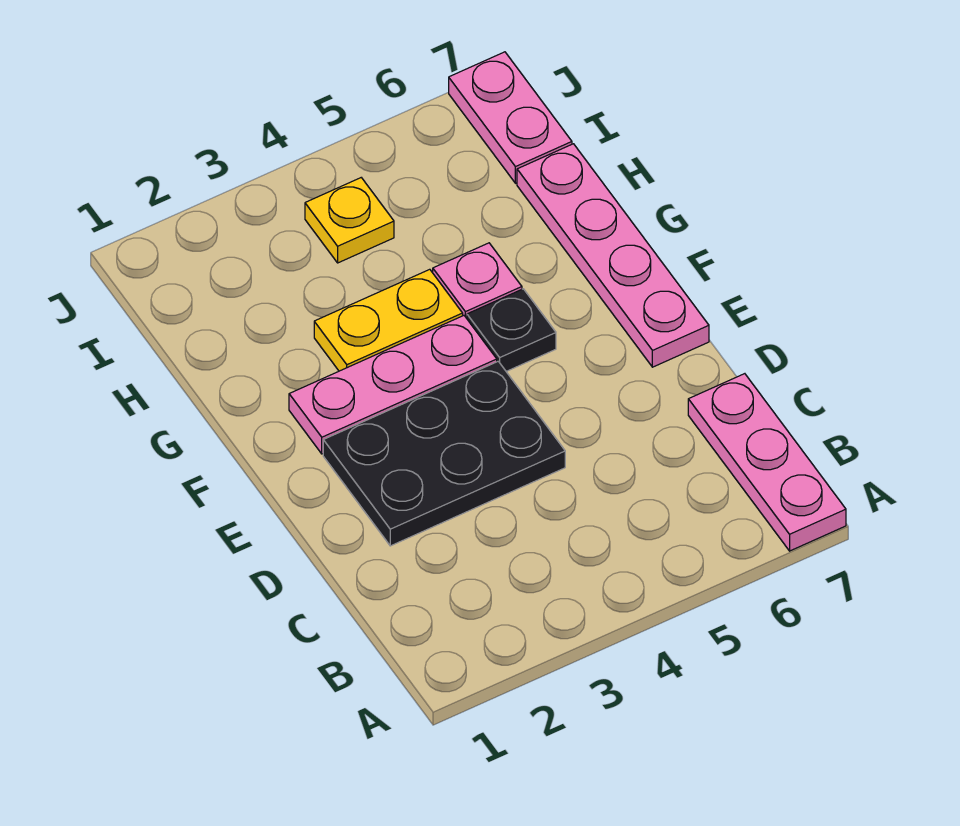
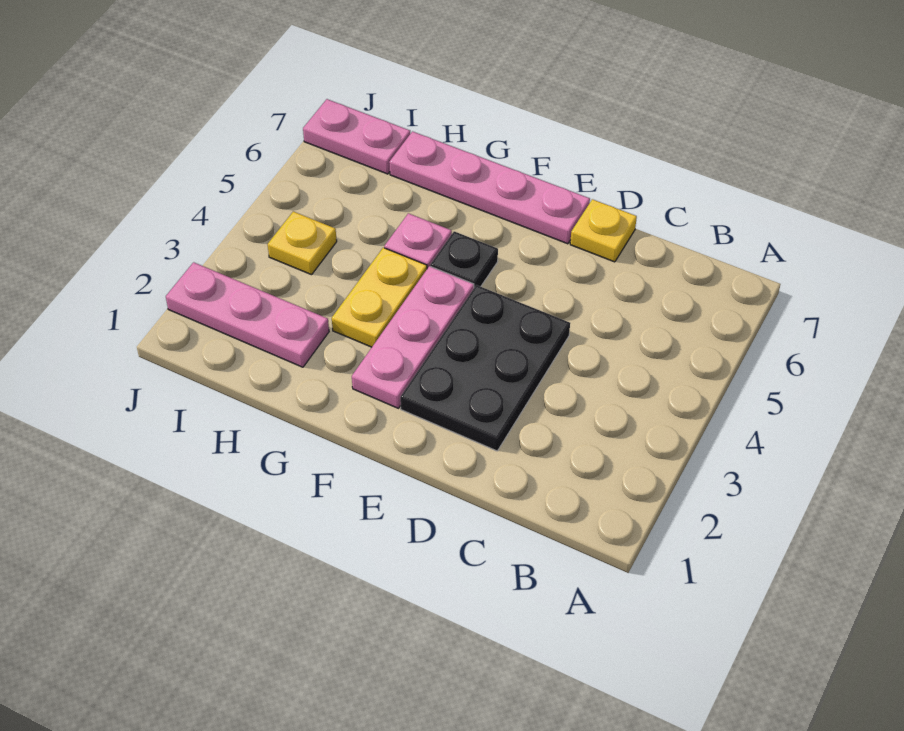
pink plate A7:C7 level 1 -> pink plate H2:J2 level 1
none -> yellow plate D7 level 1

